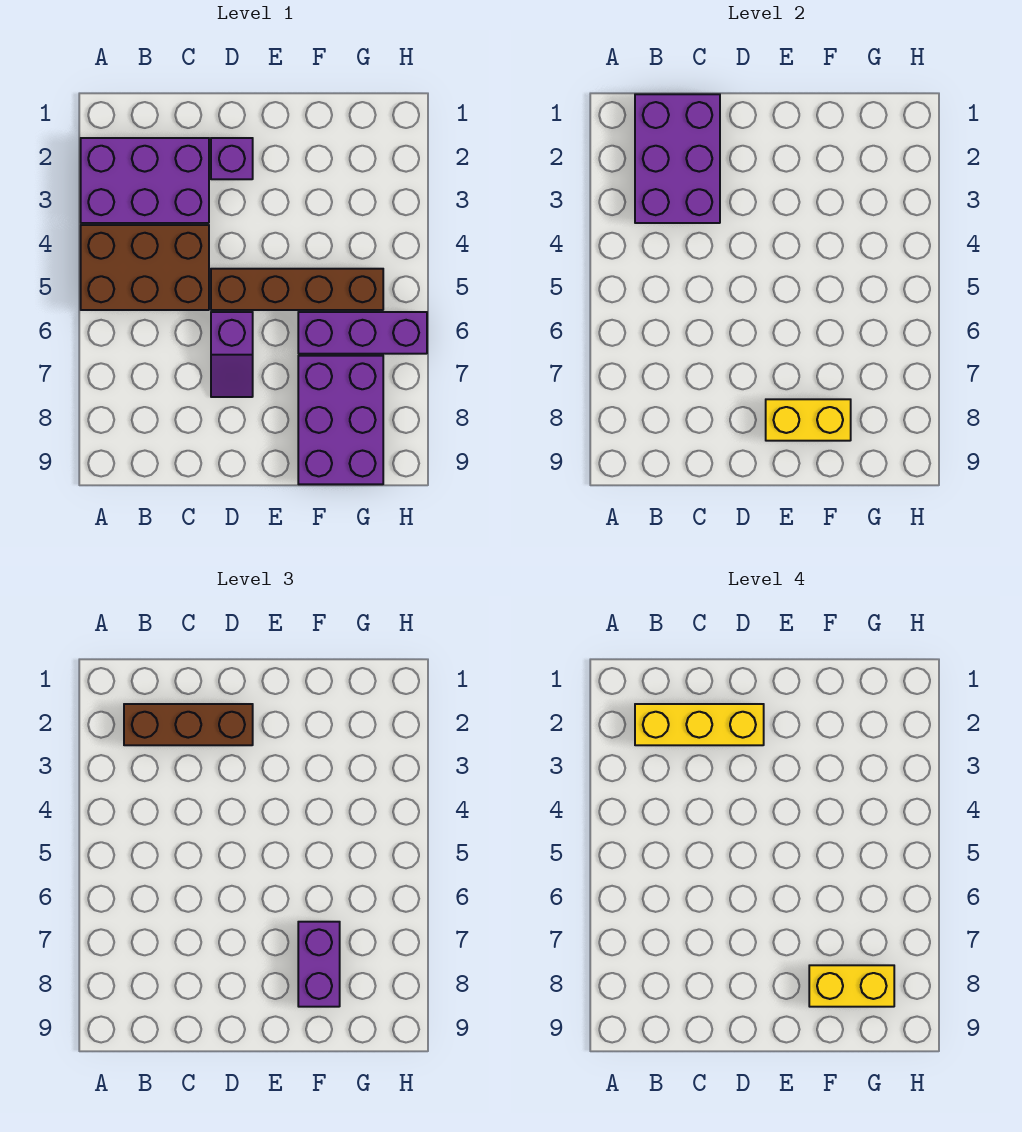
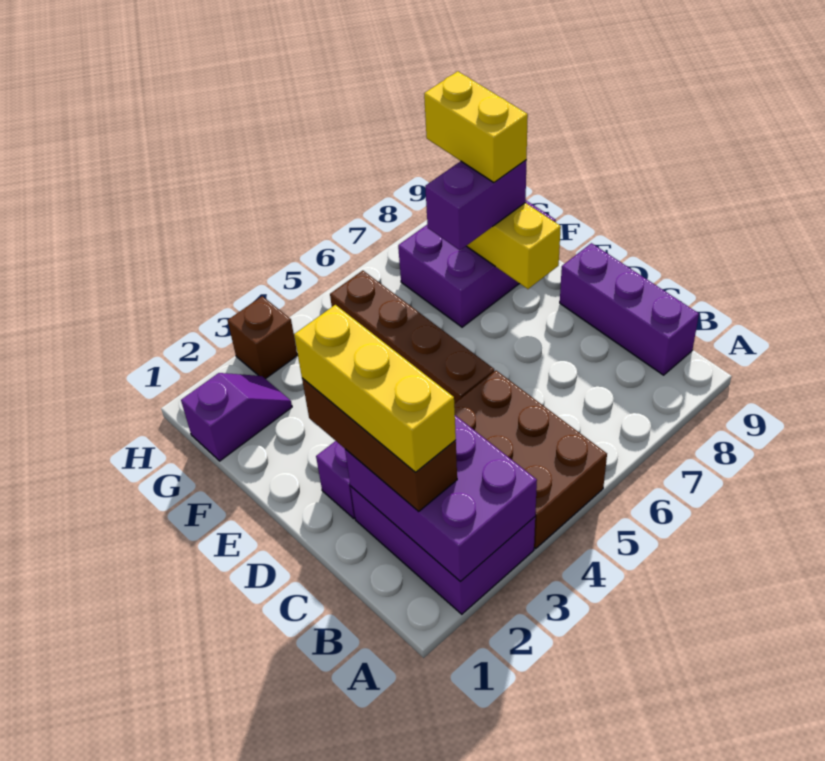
purple brick B1:C3 level 2 -> purple brick A2:C3 level 2
purple slope D6:D7 level 1 top 6 -> purple slope G1:G2 level 1 top 1
purple brick F6:H6 level 1 -> purple brick B9:D9 level 1
none -> brown brick H3 level 1

